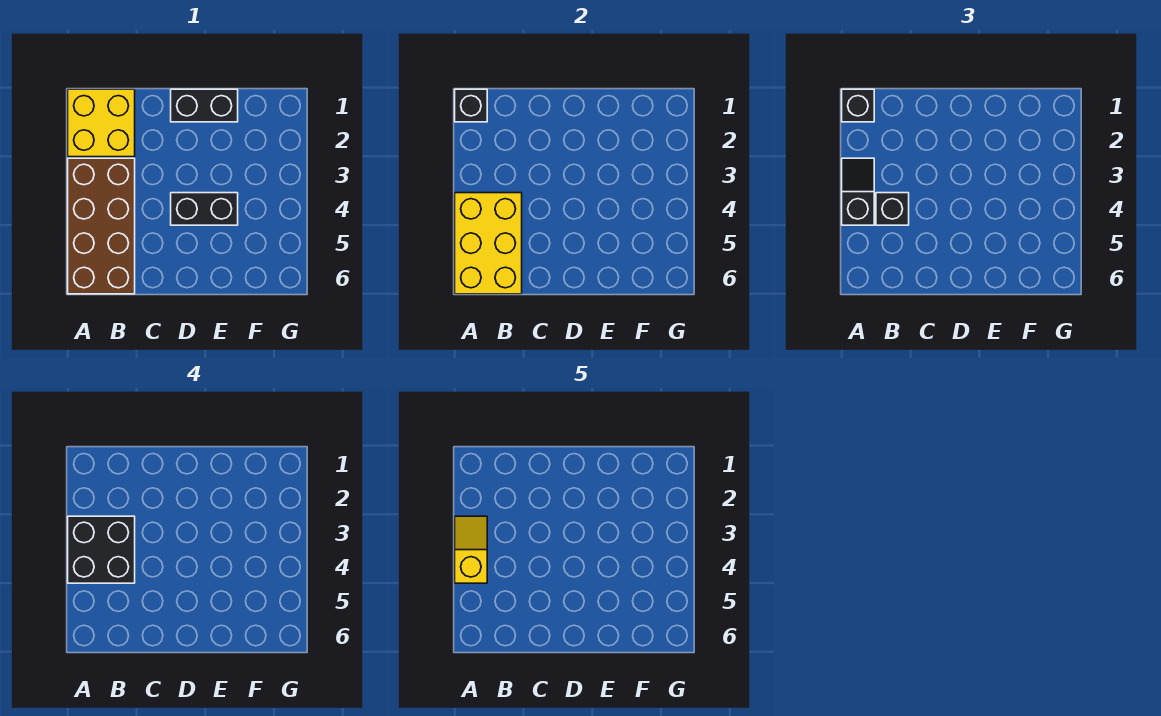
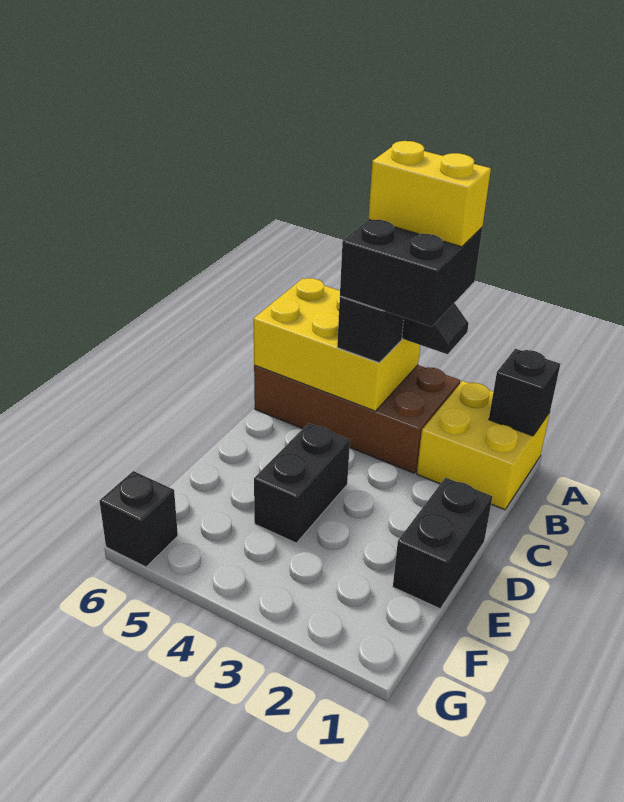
black brick A1 level 3 -> black brick G6 level 1
yellow slope A3:A4 level 5 top 4 -> yellow brick A3:A4 level 5

